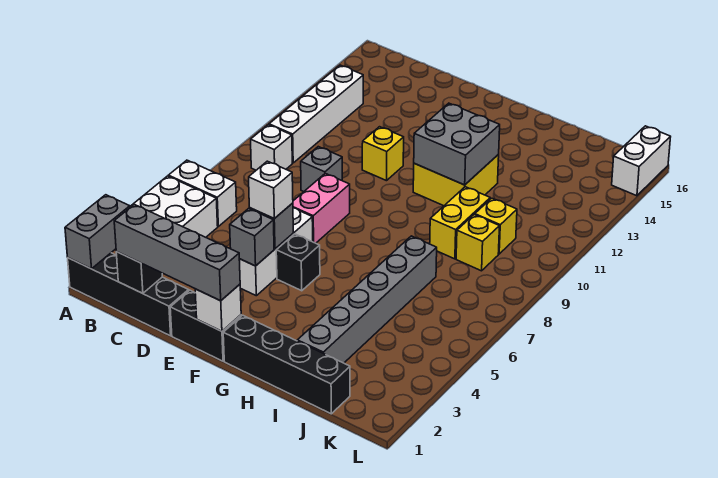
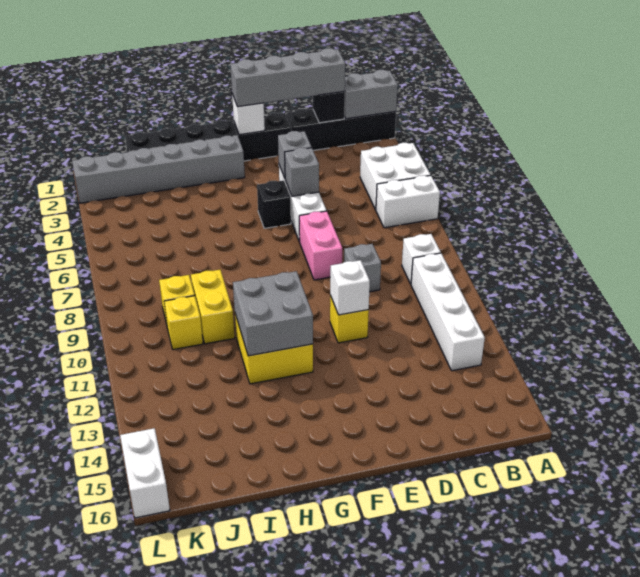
grey brick A1:A2 level 2 -> grey brick A1:B1 level 2
white brick E5 level 3 -> white brick E11 level 2
grey brick I2:I7 level 1 -> grey brick G2:L2 level 1

